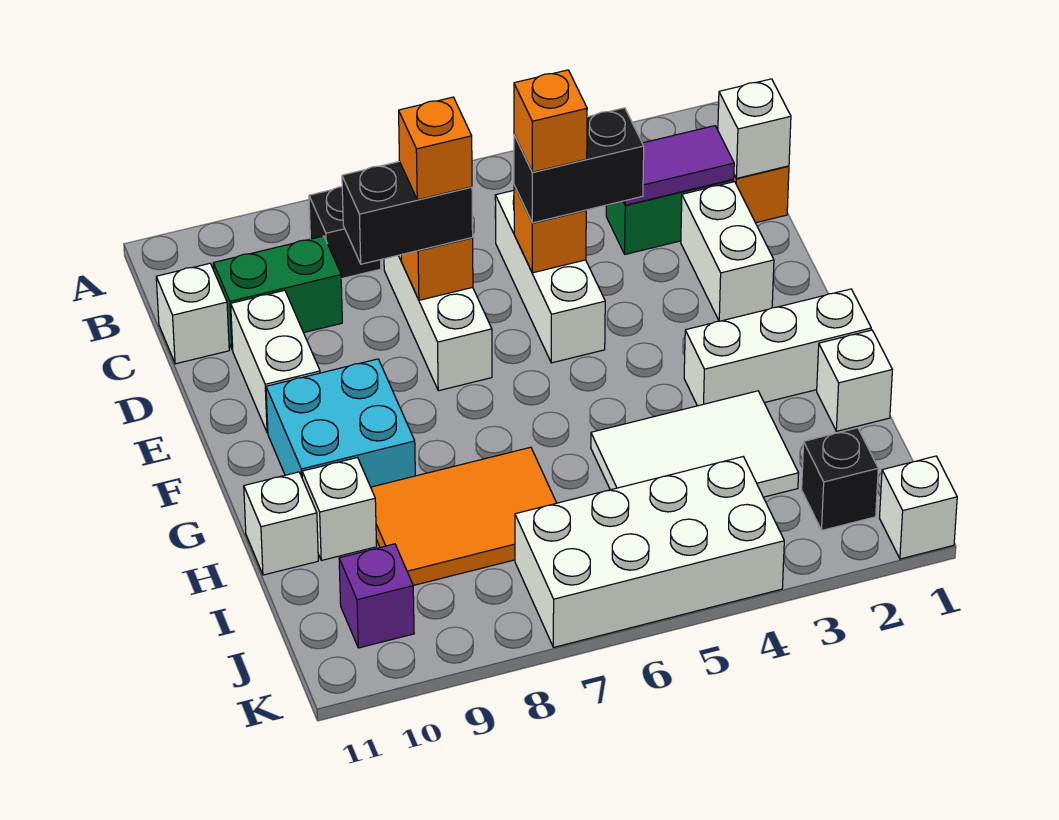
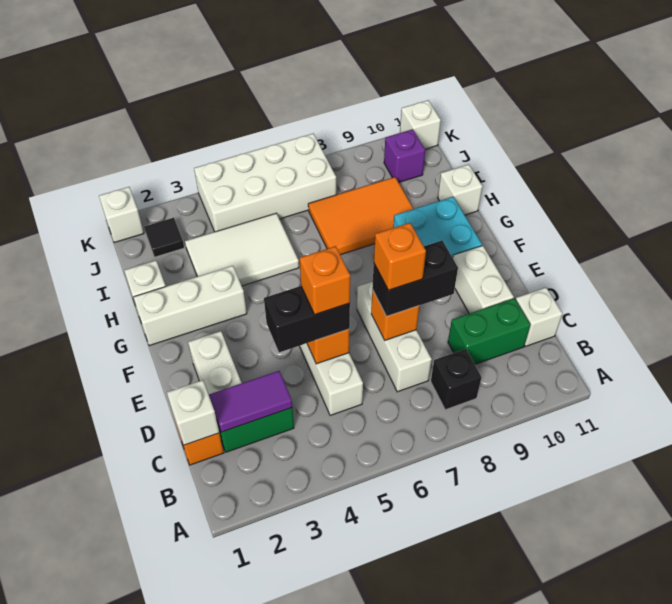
white brick H10 level 1 -> white brick K11 level 1
black brick J2 level 1 -> black tile J2 level 1

